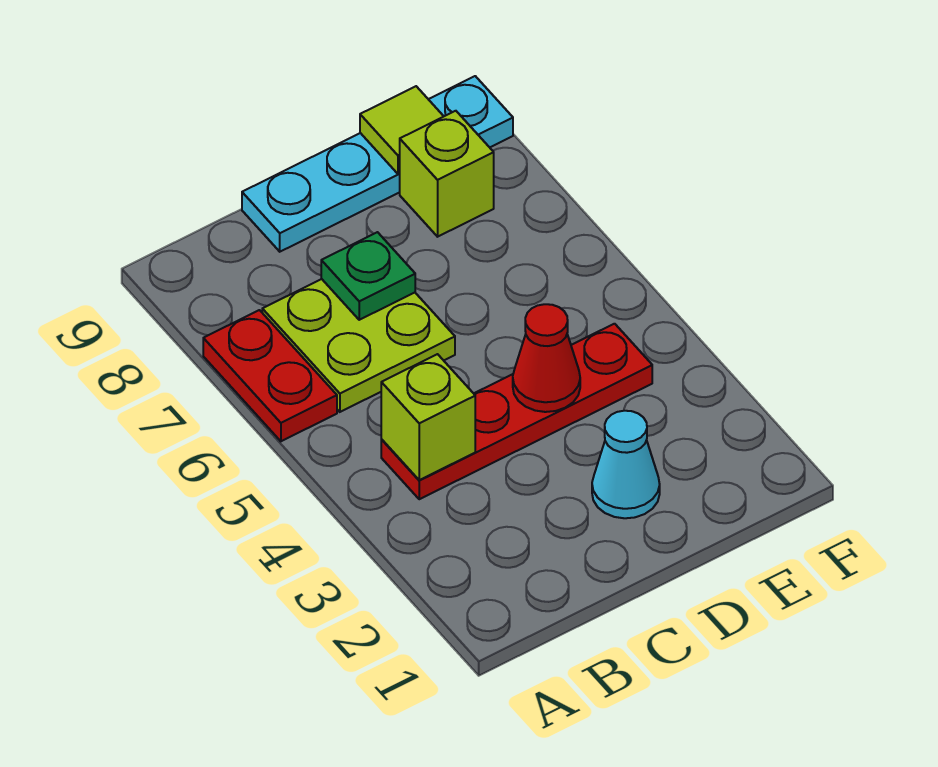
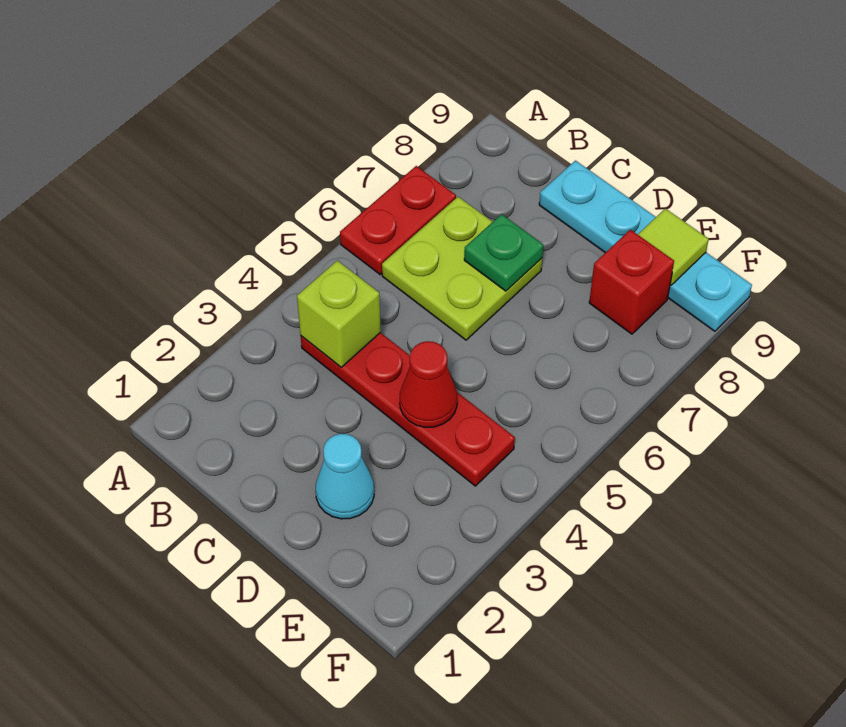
lime brick E8 level 1 -> red brick E8 level 1

